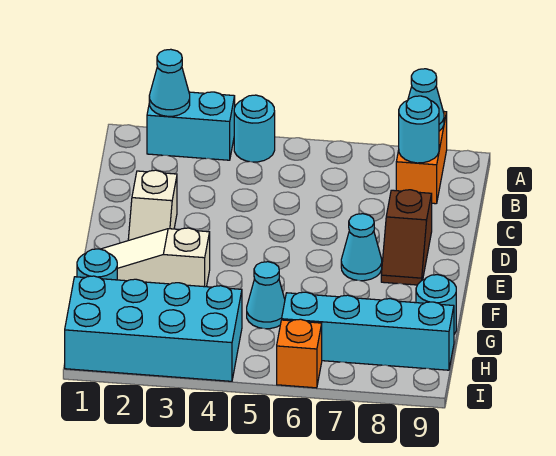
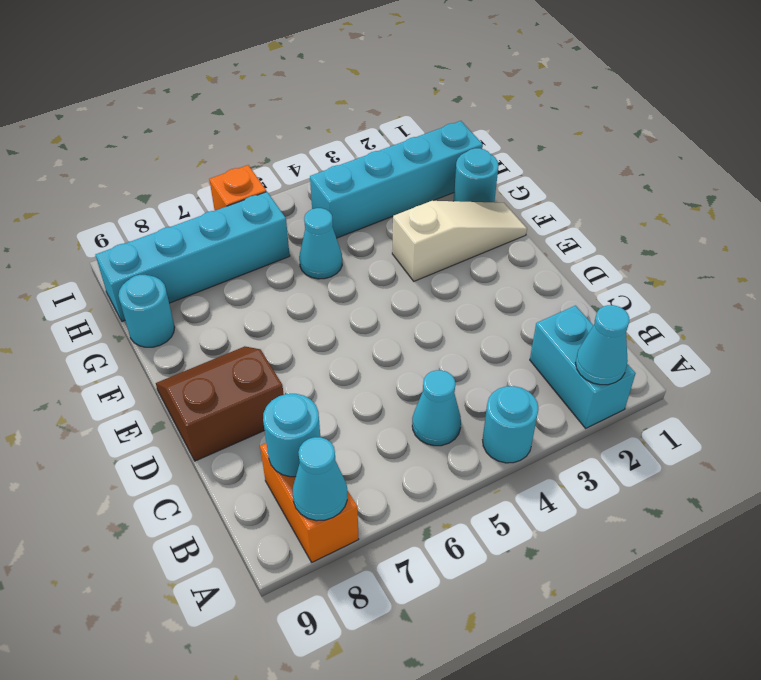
cyan brick A2:A3 level 1 -> cyan brick A2:B2 level 1
white slope D2:E2 level 1 top D -> none
brown slope D8:E8 level 1 top D -> brown slope D8:E9 level 1 top D
cyan cone E7 level 1 -> cyan cone B5 level 1
cyan brick H1:I4 level 1 -> cyan brick H1:H4 level 1

